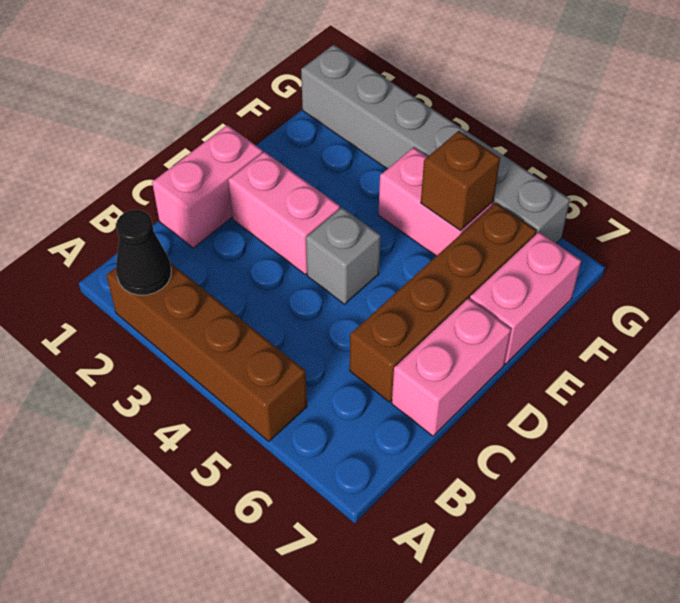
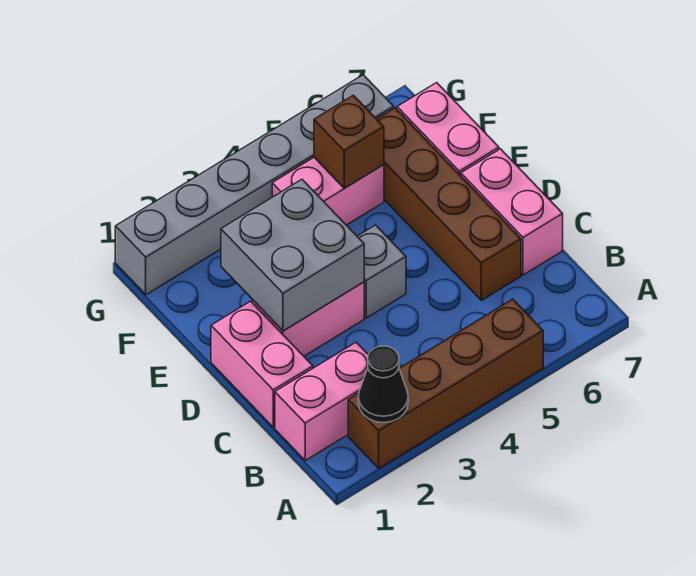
none -> pink brick B1:B2 level 1
none -> grey brick D2:E3 level 2

